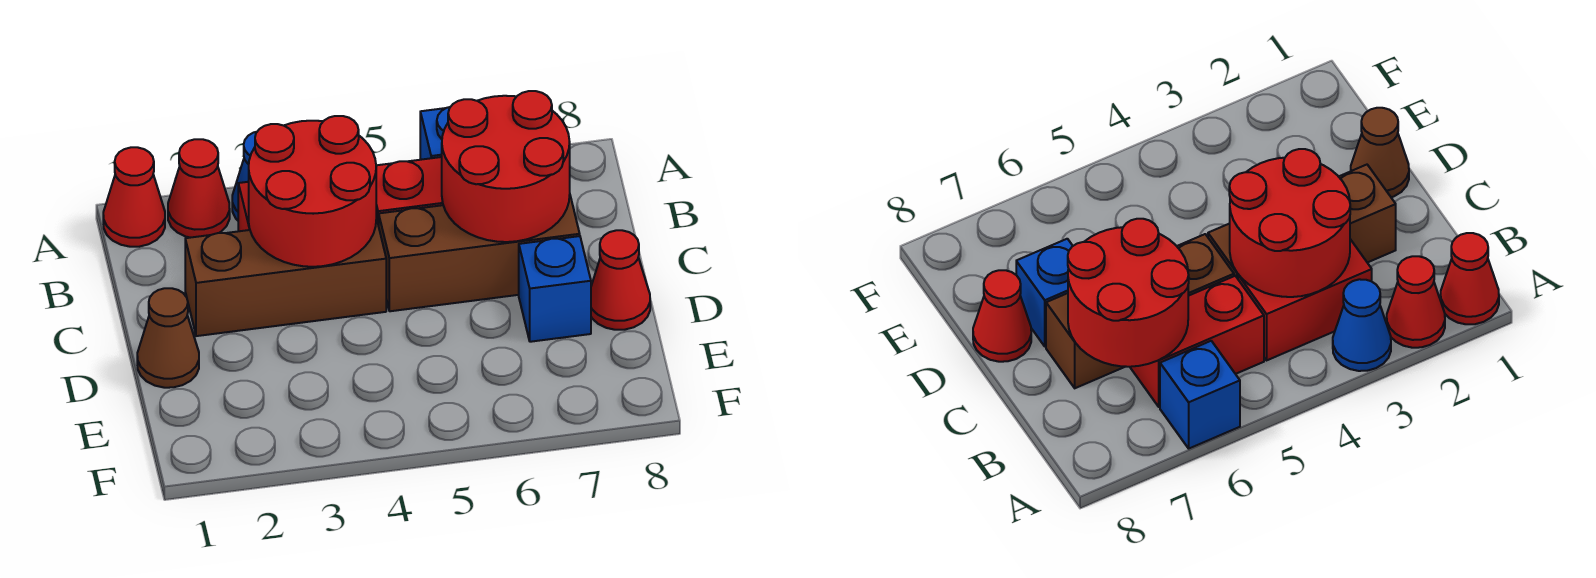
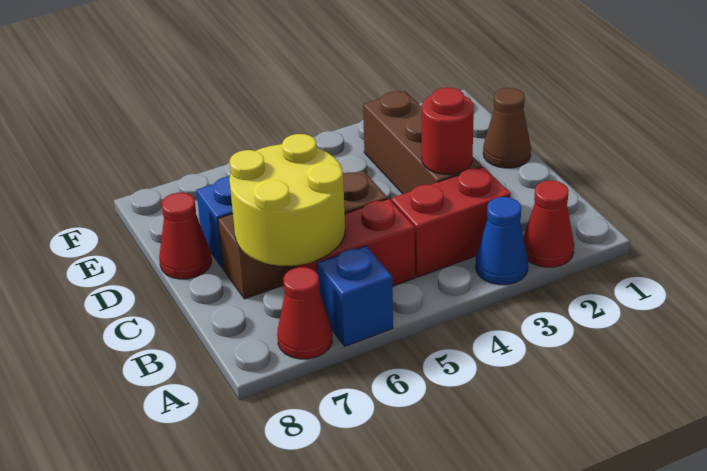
red cone A1 level 1 -> red cone A7 level 1
red round brick B3:C4 level 2 -> red round brick C3 level 2
red round brick B6:C7 level 2 -> yellow round brick B6:C7 level 2
brown brick C2:C4 level 1 -> brown brick C3:E3 level 1

